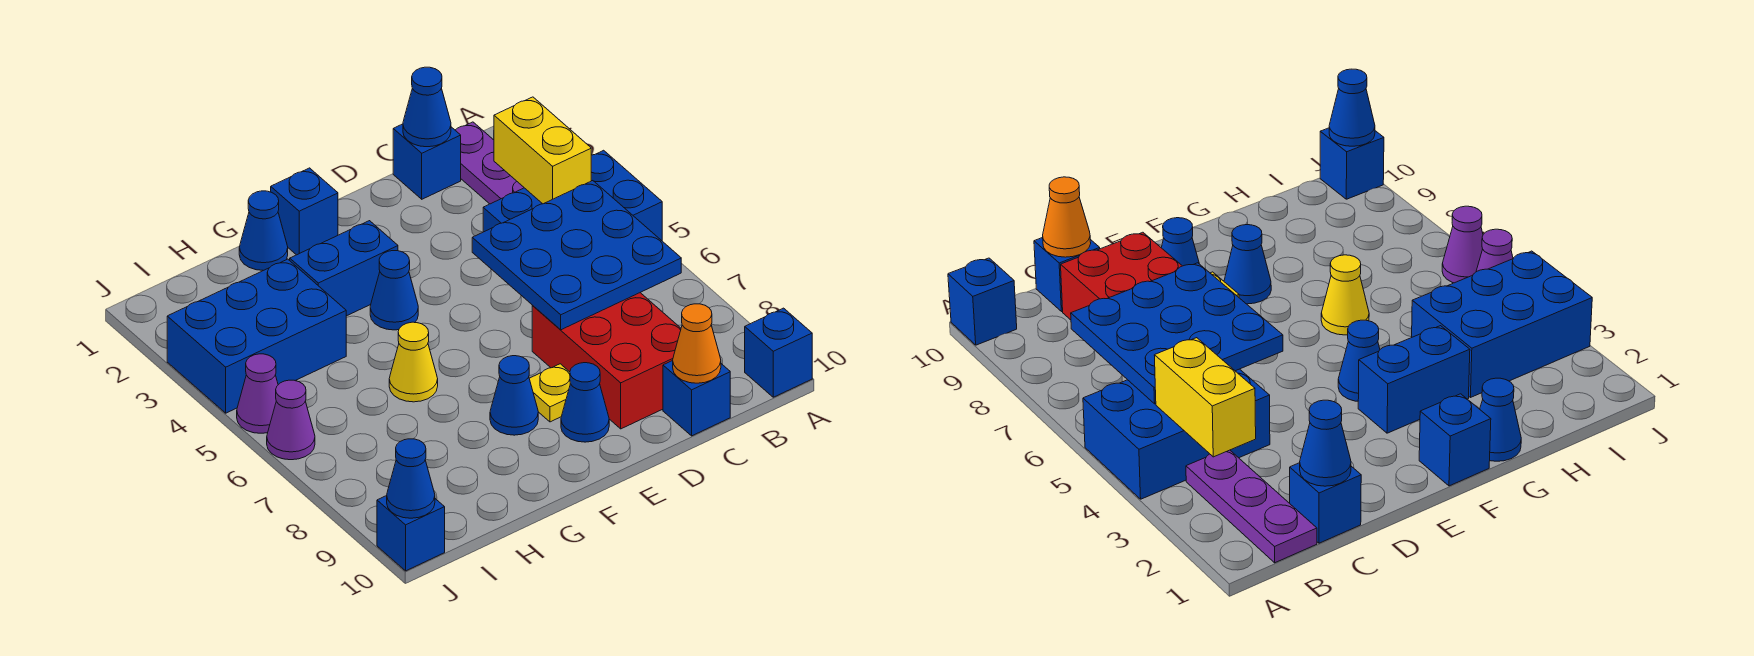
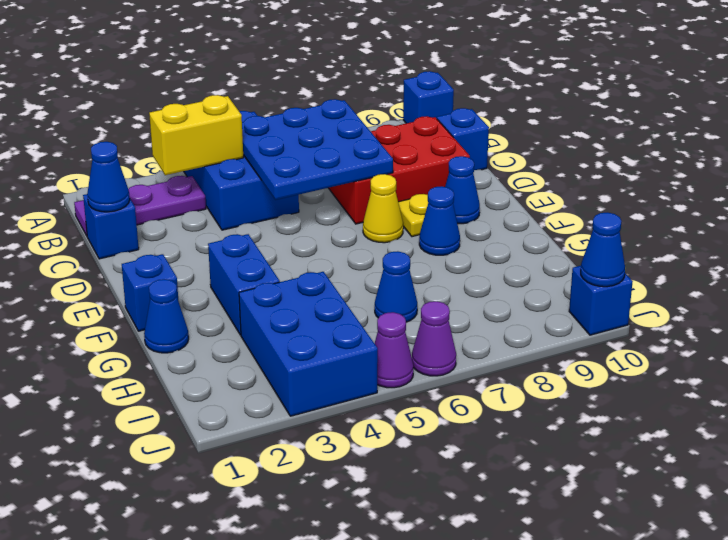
orange cone C10 level 2 -> none
blue cone F4 level 1 -> blue cone H6 level 1
yellow cone G6 level 1 -> yellow cone E7 level 1

